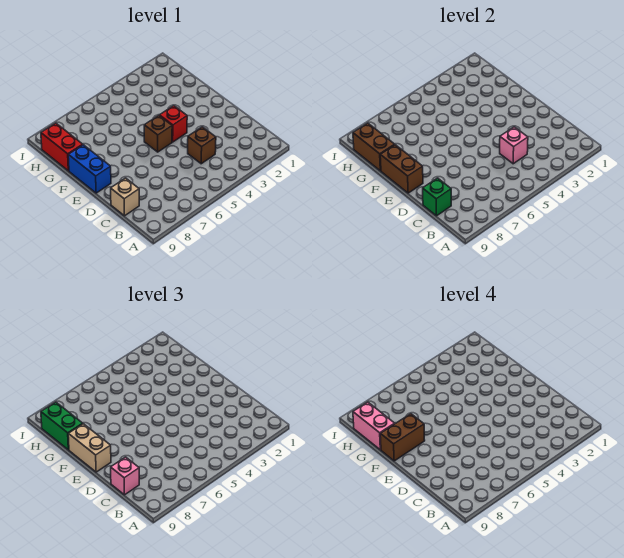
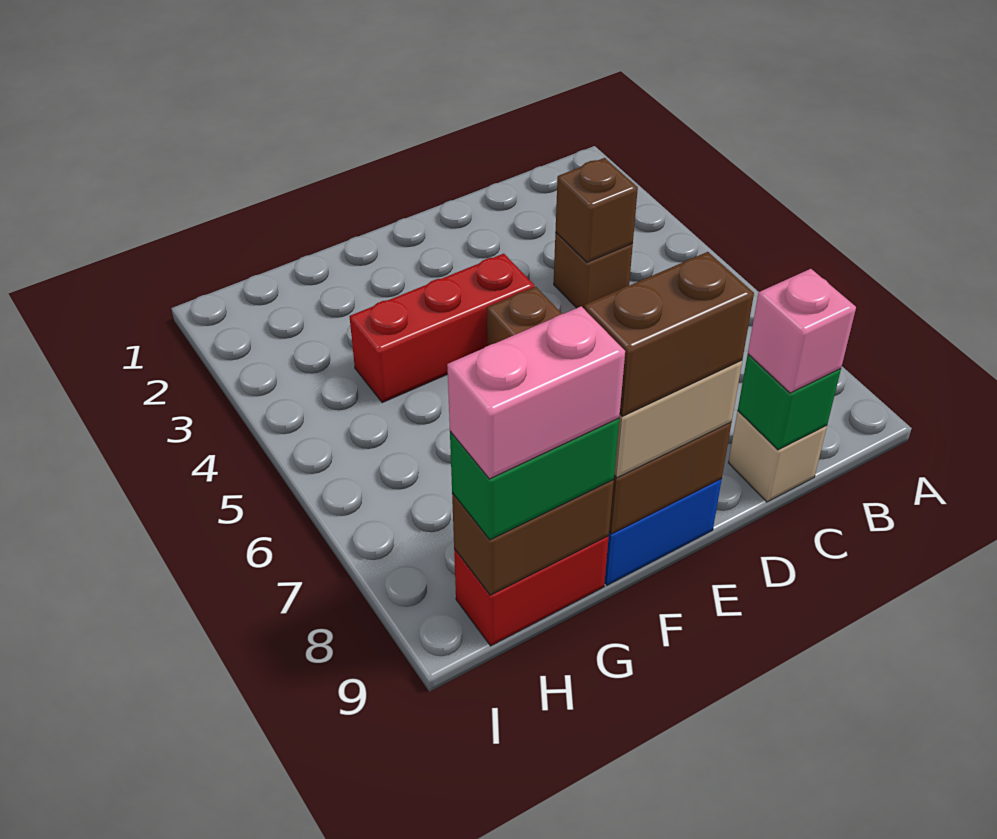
pink brick C4 level 2 -> brown brick C4 level 2
red brick E4 level 1 -> red brick E4:G4 level 1
brown brick F8:F9 level 4 -> brown brick E9:F9 level 4

